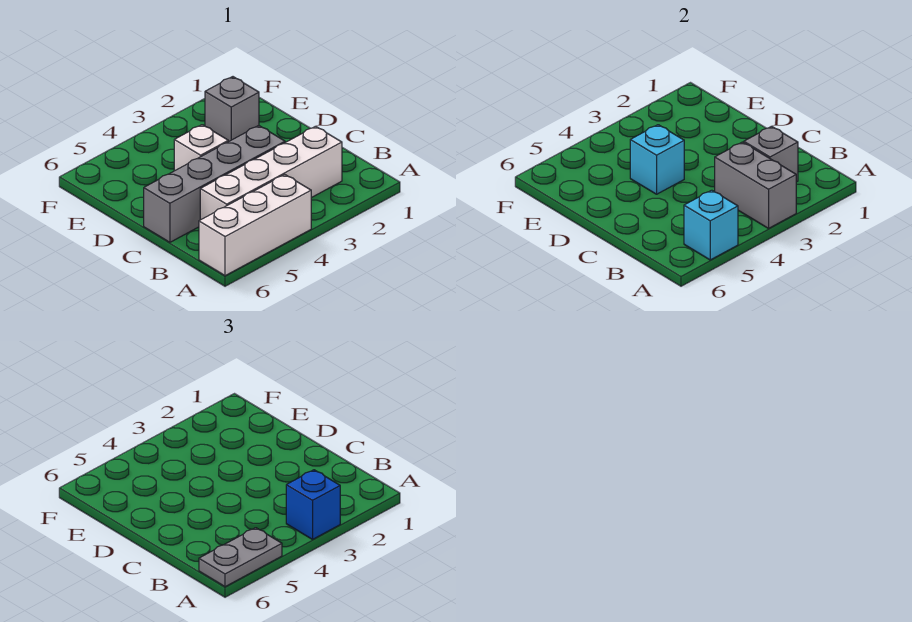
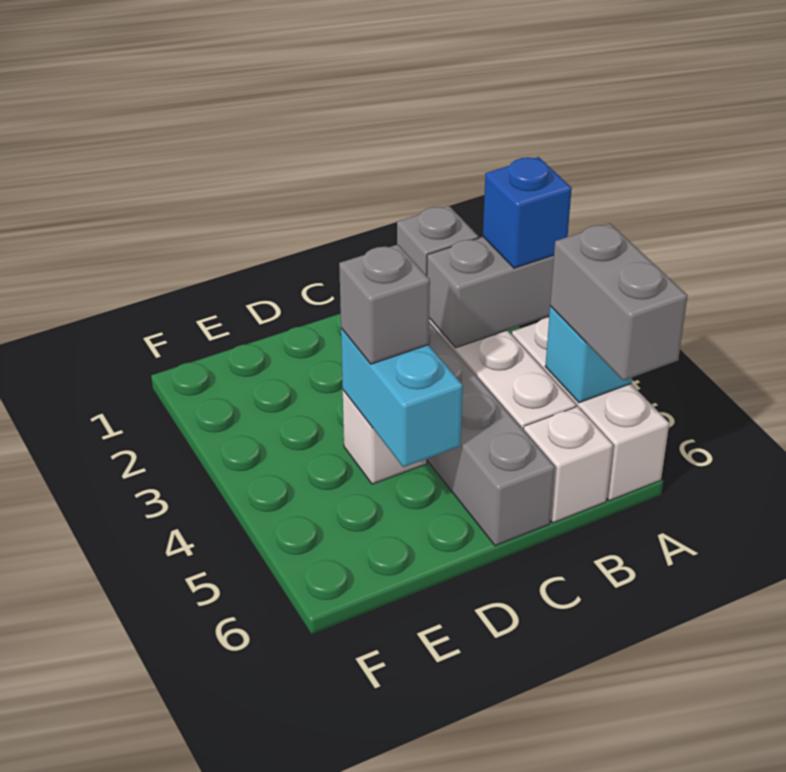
grey plate A5:A6 level 3 -> grey brick A5:A6 level 3
none -> white brick B6 level 1
cyan brick D4 level 2 -> cyan brick D4:D5 level 2
grey brick E2 level 1 -> grey brick D4 level 3

